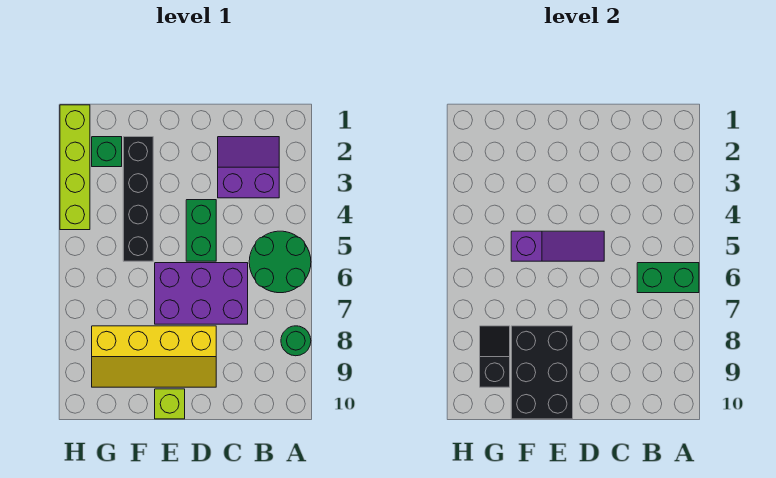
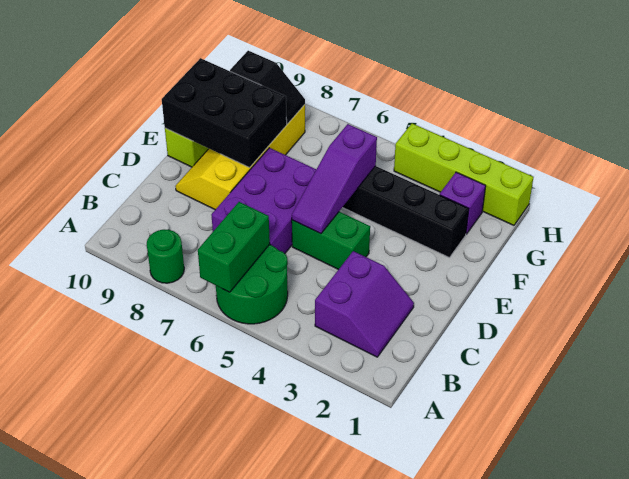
green brick G2 level 1 -> purple brick G2 level 1

